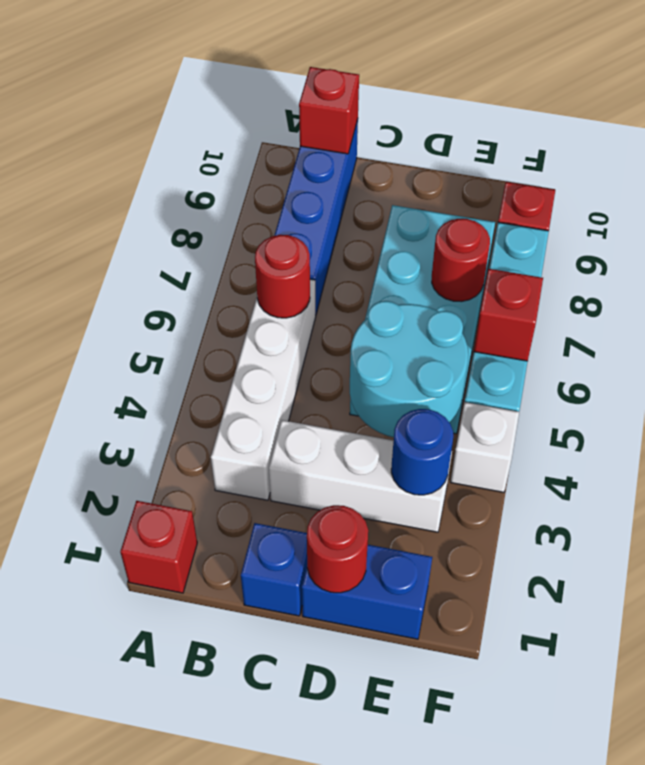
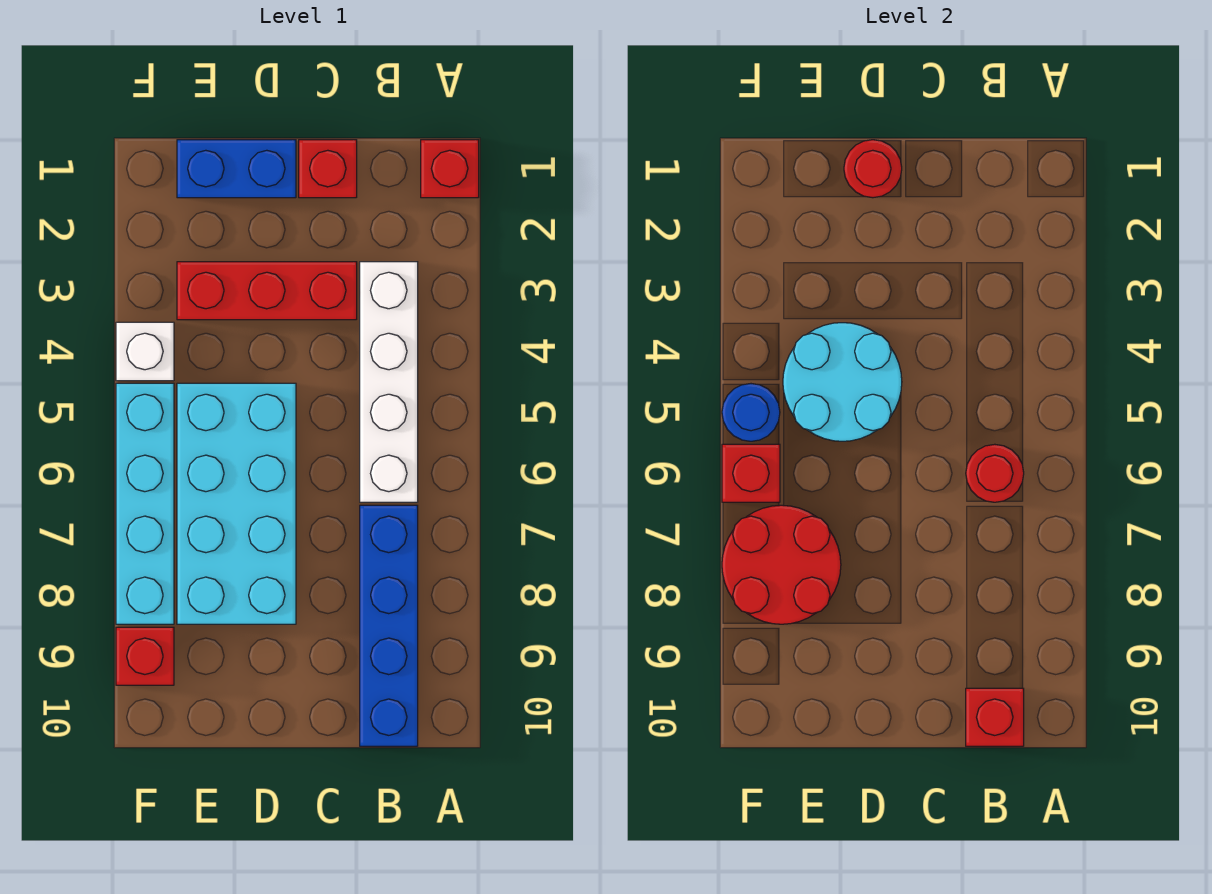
blue brick C1 level 1 -> red brick C1 level 1
white brick C3:E3 level 1 -> red brick C3:E3 level 1
blue round brick E3 level 2 -> blue round brick F5 level 2
red round brick E7 level 2 -> red round brick E7:F8 level 2

